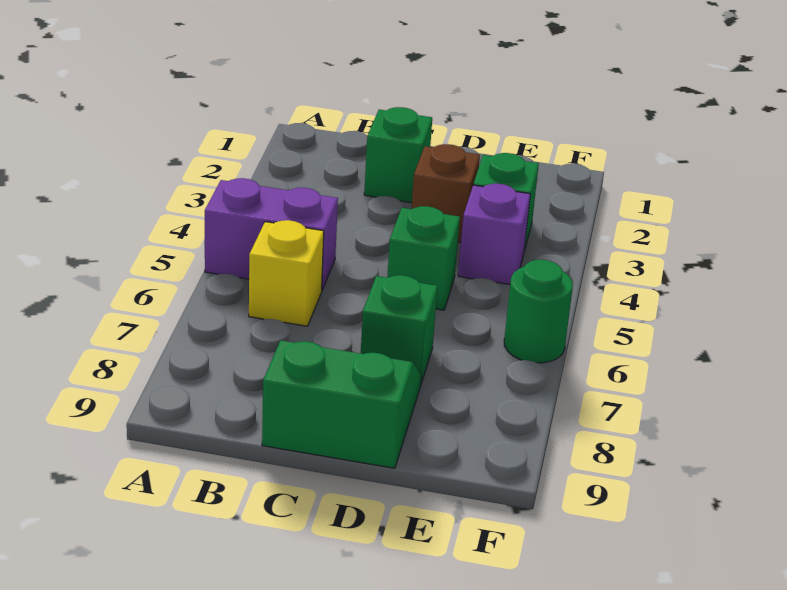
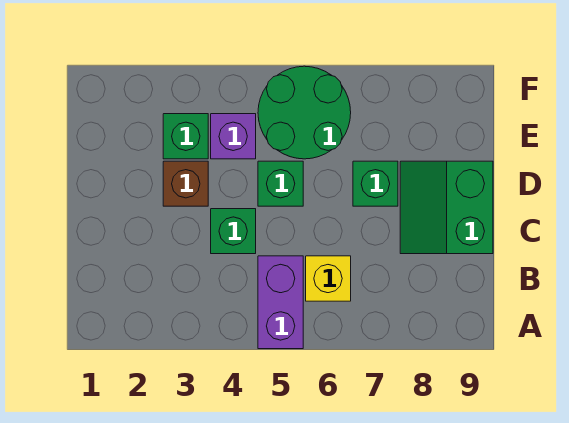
green brick C2 level 1 -> green brick C4 level 1
green round brick F6 level 1 -> green round brick E5:F6 level 1

